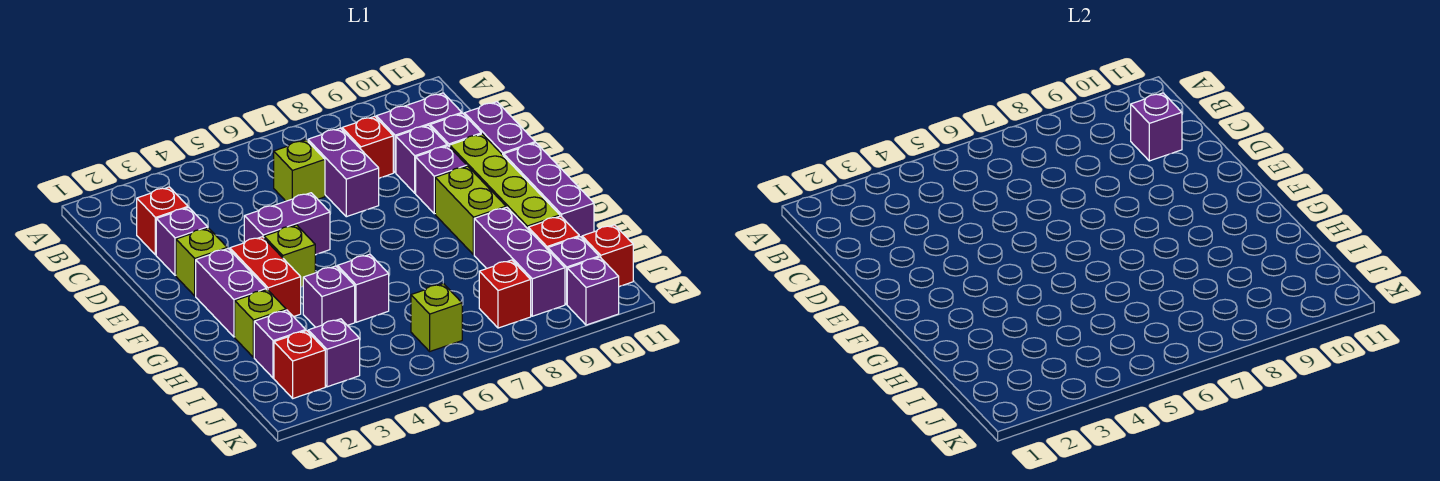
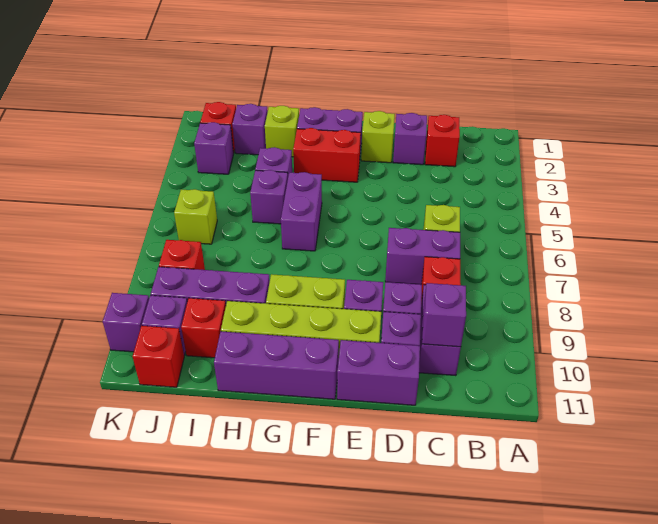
purple brick E4:E5 level 1 -> purple brick G5:G6 level 1
lime brick F4 level 1 -> none

